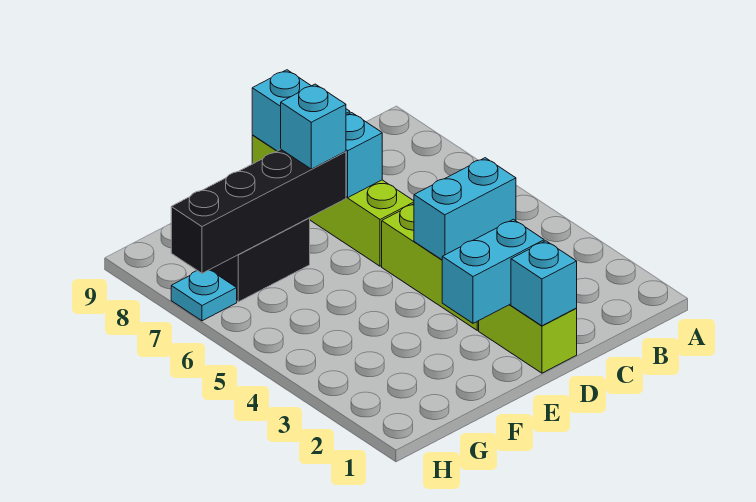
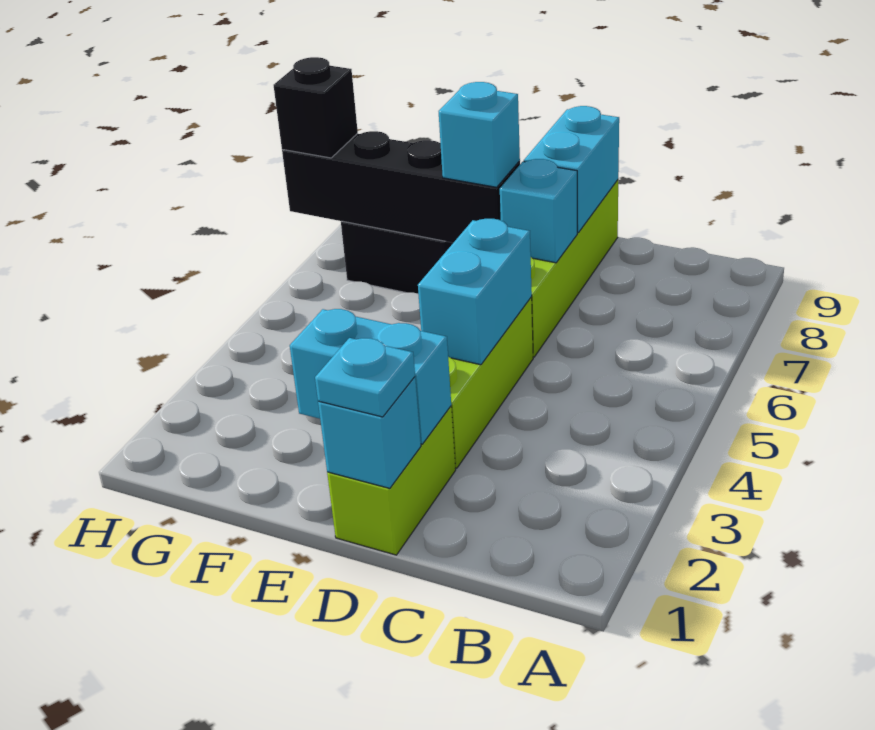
cyan brick C4:D4 level 2 -> cyan brick D4:D5 level 2
cyan plate H7 level 1 -> cyan plate D1 level 3
none -> black brick H7 level 3

